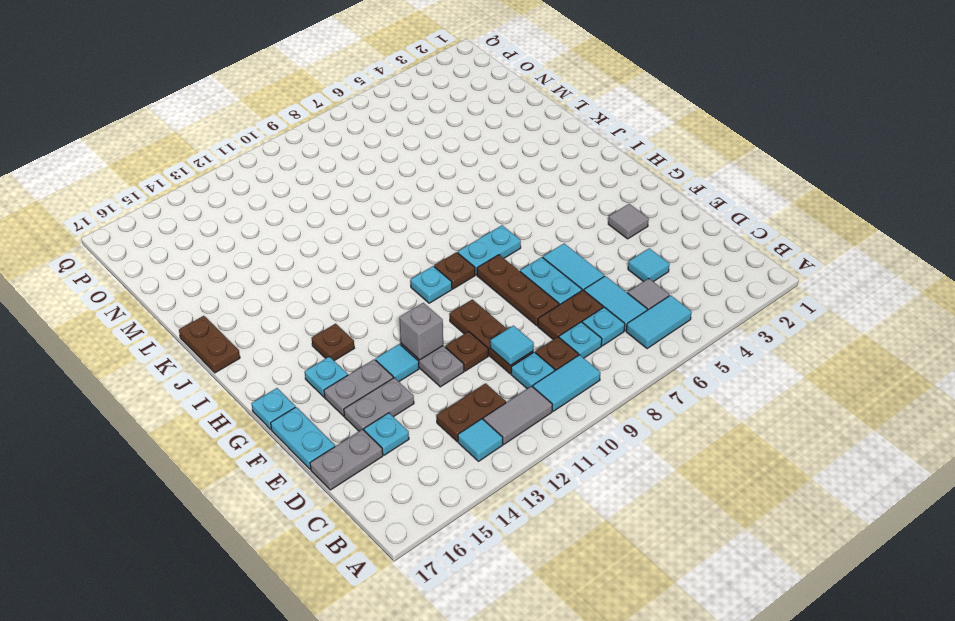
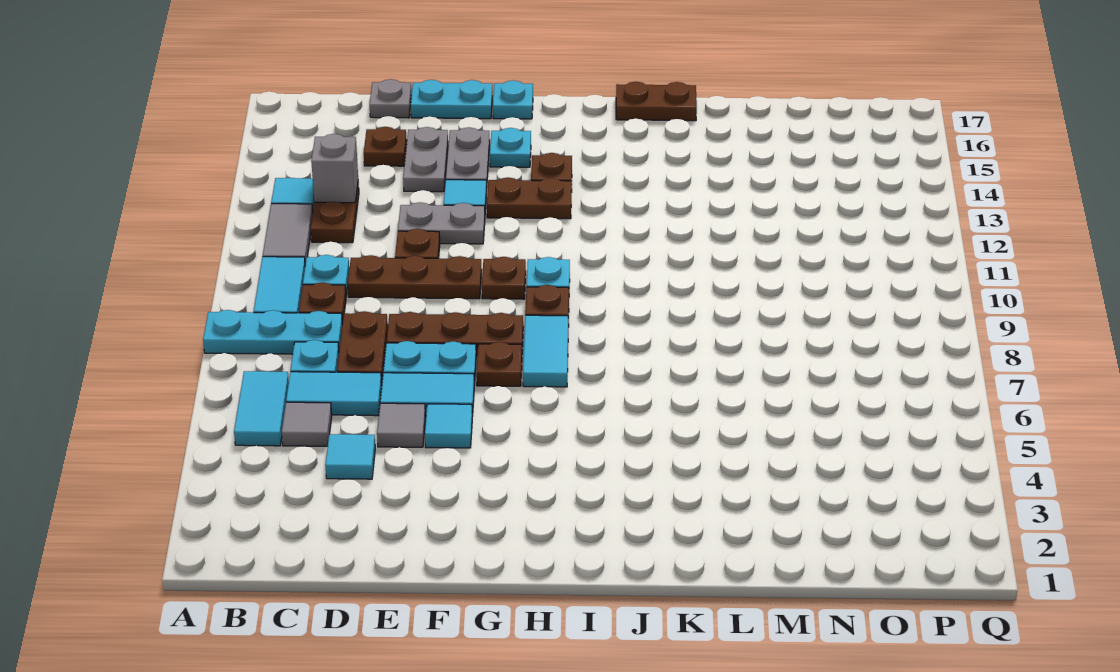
cyan plate C8 level 1 -> cyan plate A8:C8 level 1
cyan tile D10 level 2 -> cyan tile F5 level 1
cyan plate D15 level 1 -> brown plate D15 level 1
grey plate D16:D17 level 1 -> grey plate D17 level 1
grey tile F3 level 1 -> grey tile E5 level 1
grey brick F12 level 2 -> grey brick C13 level 2
none -> brown plate G7 level 1
none -> brown plate G10 level 1
none -> brown plate G13:H13 level 1
cyan plate H7:H8 level 1 -> cyan tile H7:H8 level 1

